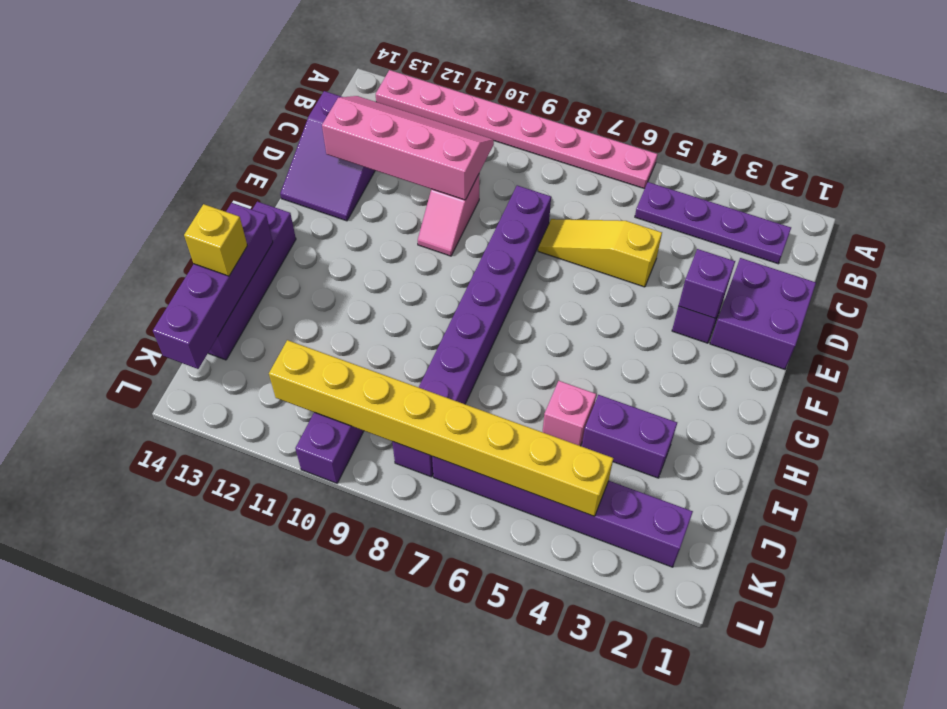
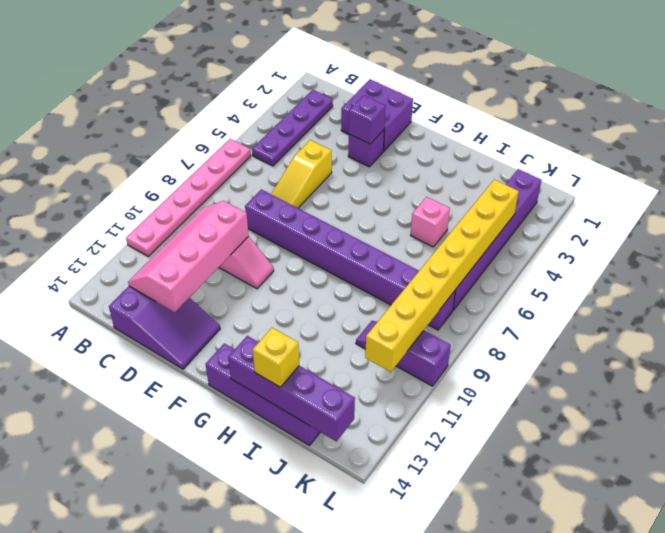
pink plate A6:A13 level 1 -> pink plate A6:A11 level 1
purple brick I3:I4 level 1 -> none

